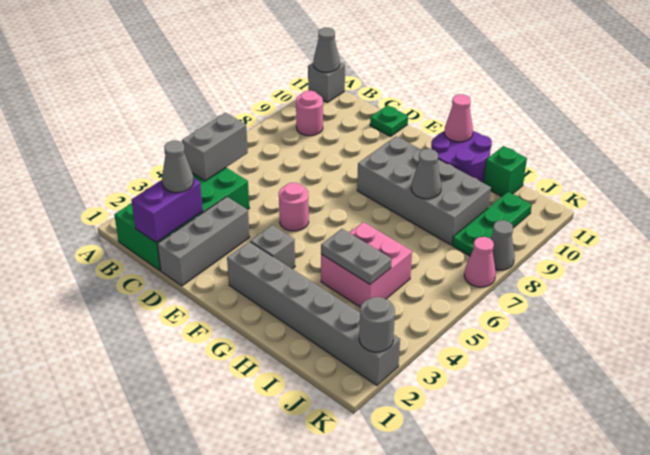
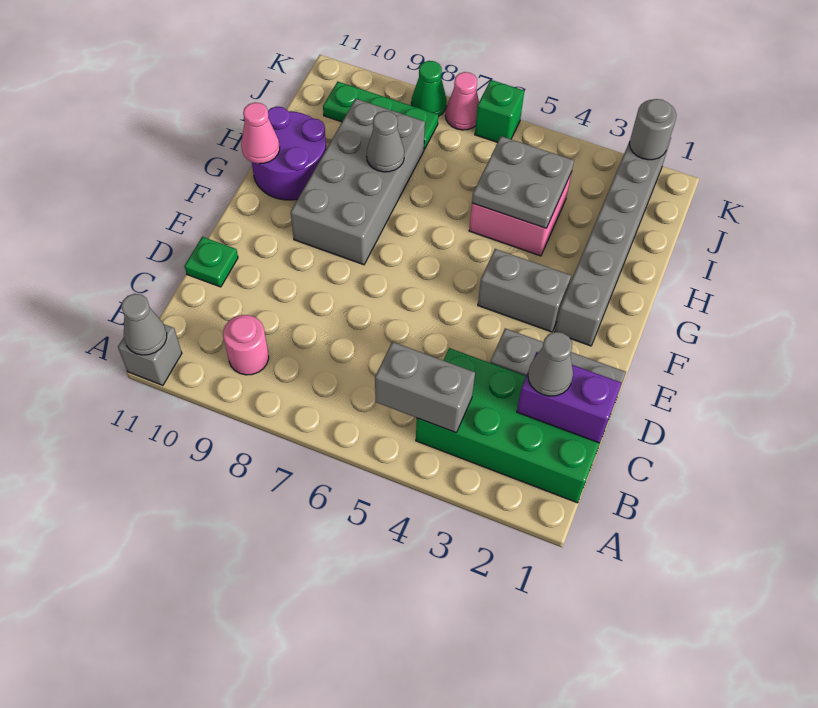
pink round brick E5 level 1 -> none
grey brick F3 level 1 -> grey brick F3:F4 level 1
grey plate H4:I4 level 2 -> grey plate H4:I5 level 2
green brick I11 level 1 -> green brick K6 level 1
grey cone K8 level 1 -> green cone K8 level 1

